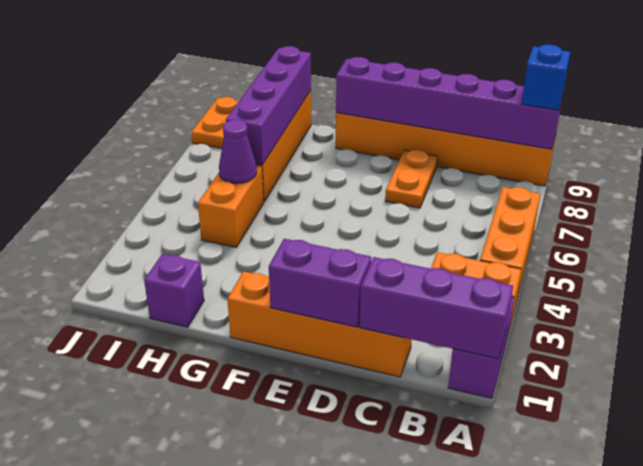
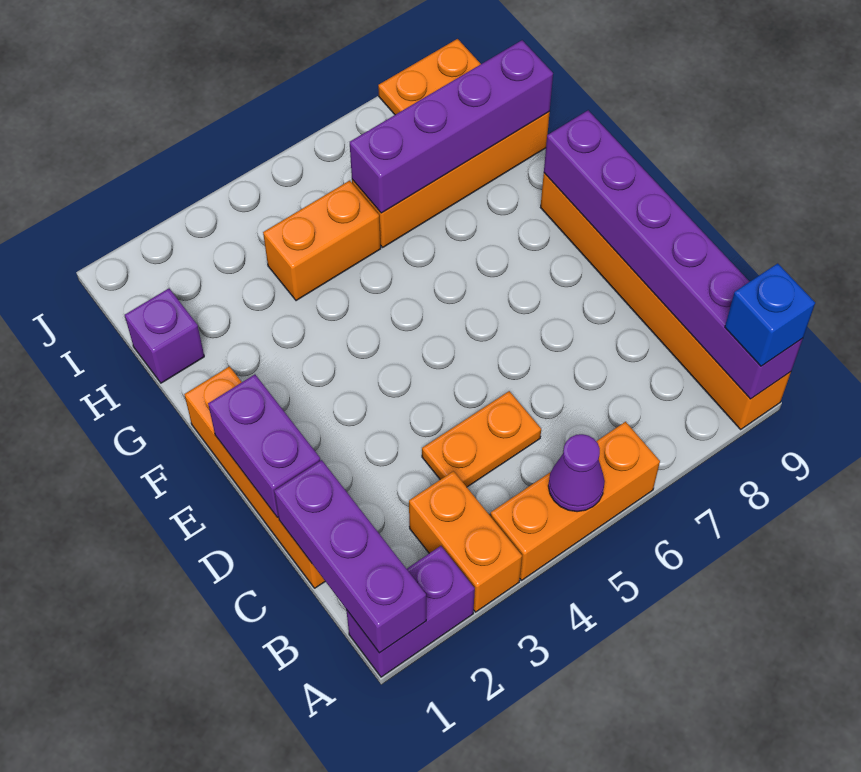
orange plate D7:D8 level 1 -> orange plate C4:C5 level 1
purple cone H5 level 2 -> purple cone A5 level 2

